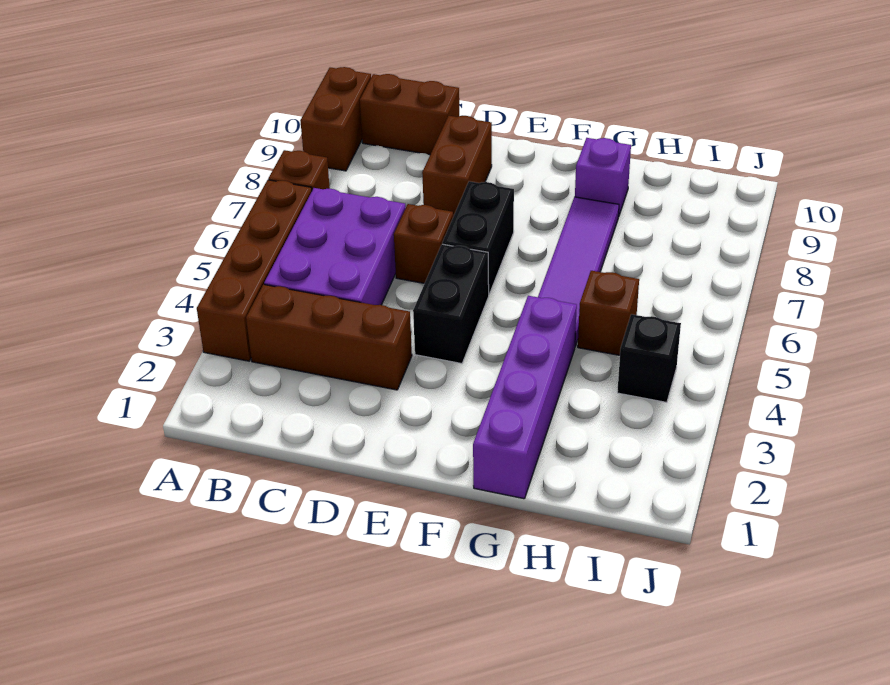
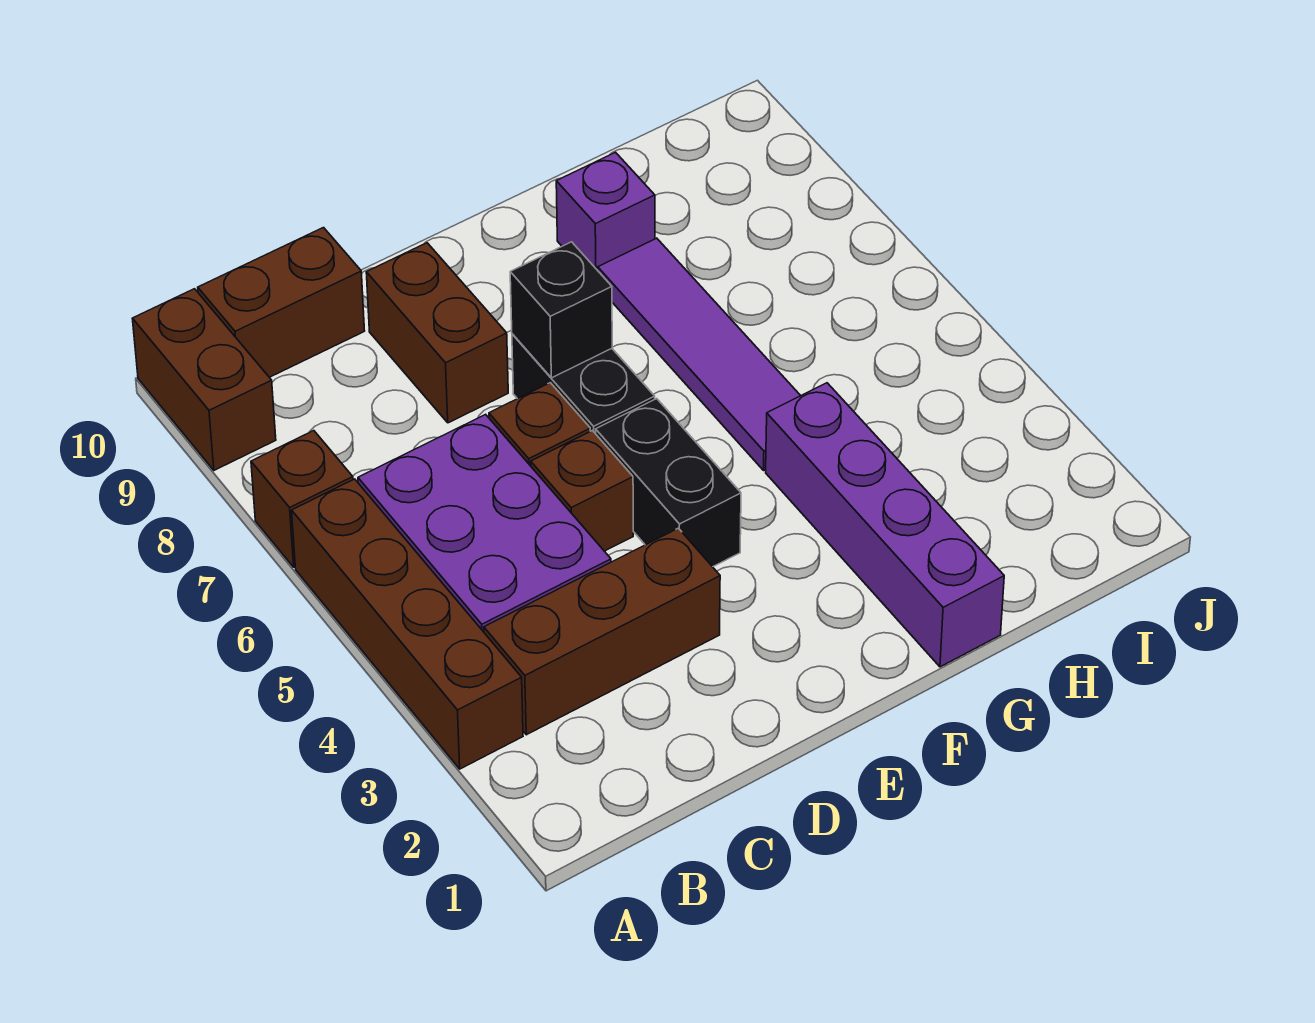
brown brick H5 level 1 -> brown brick D5 level 1
black brick I4 level 1 -> black brick E7 level 2

